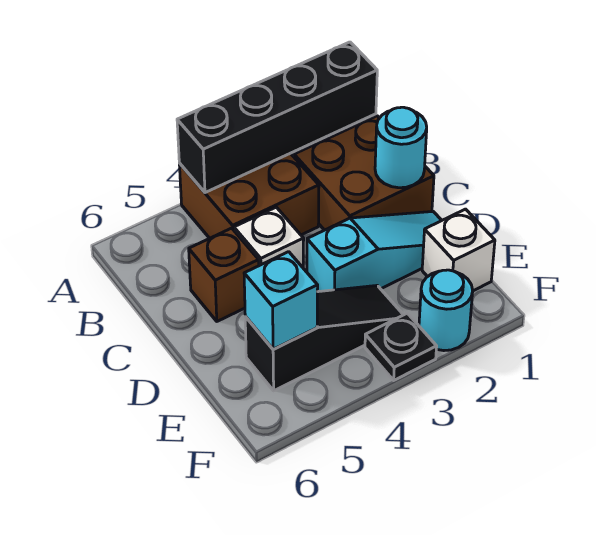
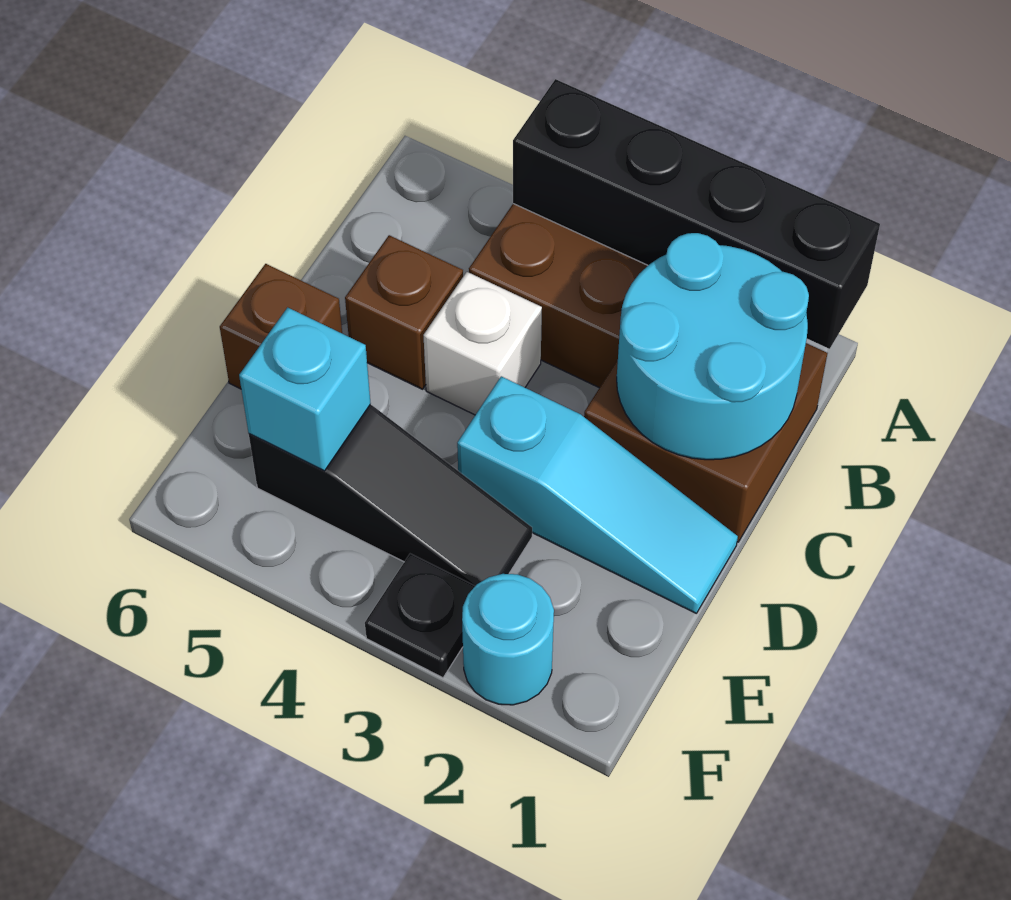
cyan round brick C1 level 2 -> cyan round brick B1:C2 level 2
none -> brown brick D6 level 1
white brick E1 level 1 -> none

